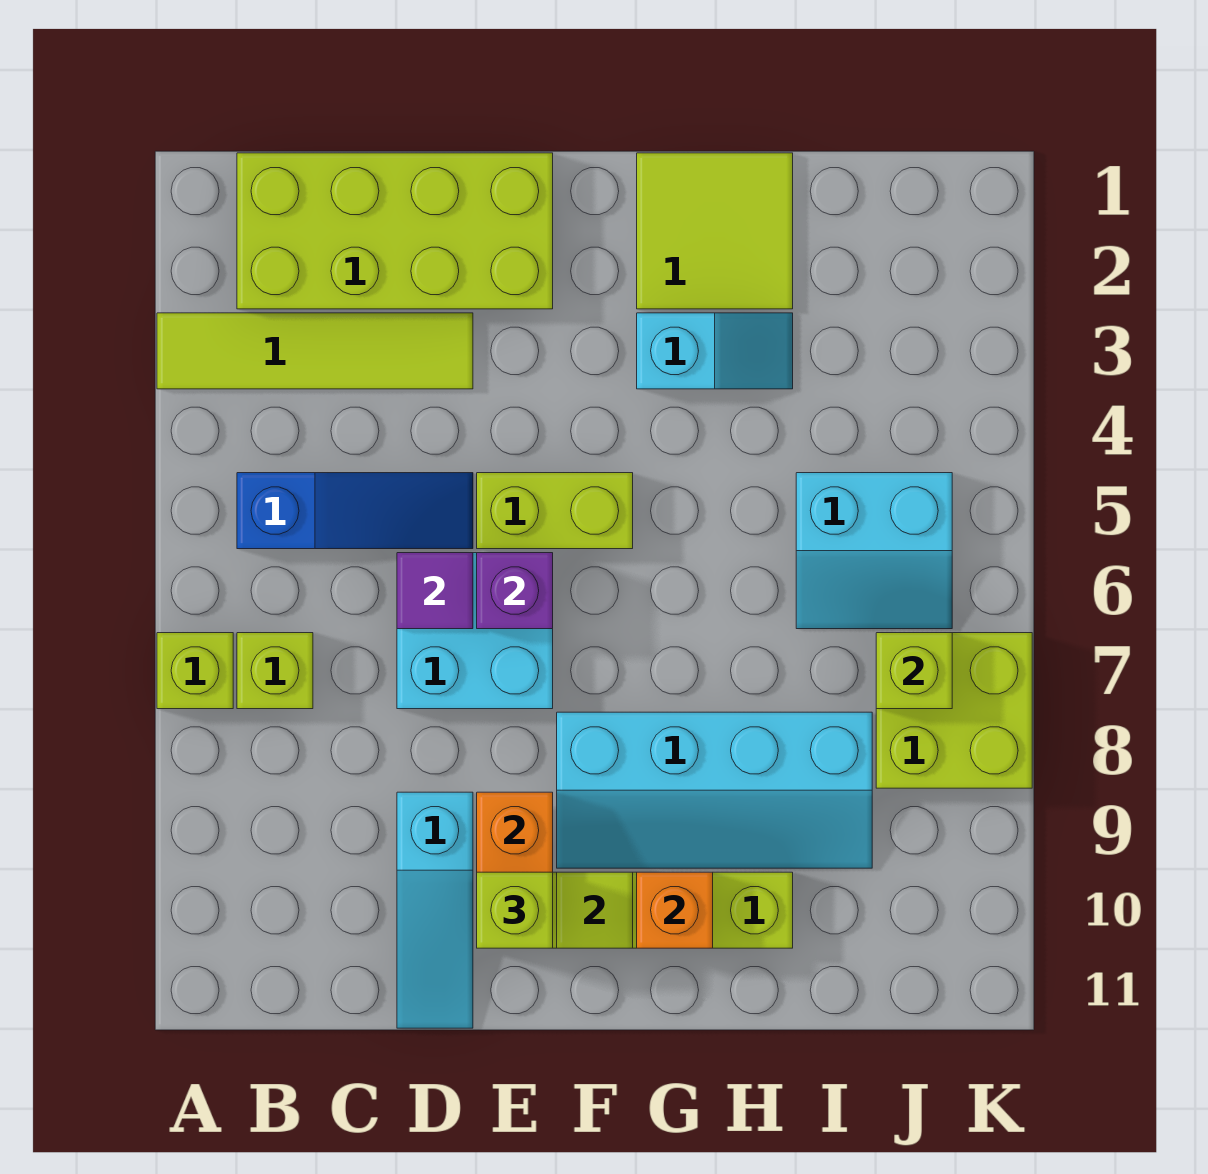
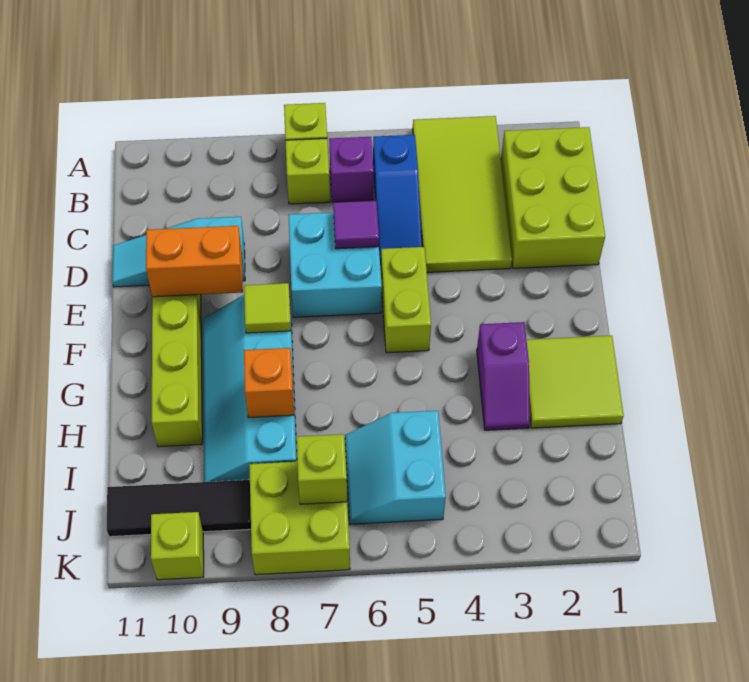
lime tile A3:D3 level 1 -> lime tile A3:D4 level 1
lime brick B1:E2 level 1 -> lime brick B1:D2 level 1
purple brick E6 level 2 -> purple brick B6 level 1
lime brick E10 level 3 -> lime brick K10 level 1
lime tile F10 level 2 -> lime tile F8 level 2
cyan slope G3:H3 level 1 top G -> purple slope G3:H3 level 1 top G
orange brick G10 level 2 -> orange brick H8 level 2
none -> black tile J9:J11 level 1

